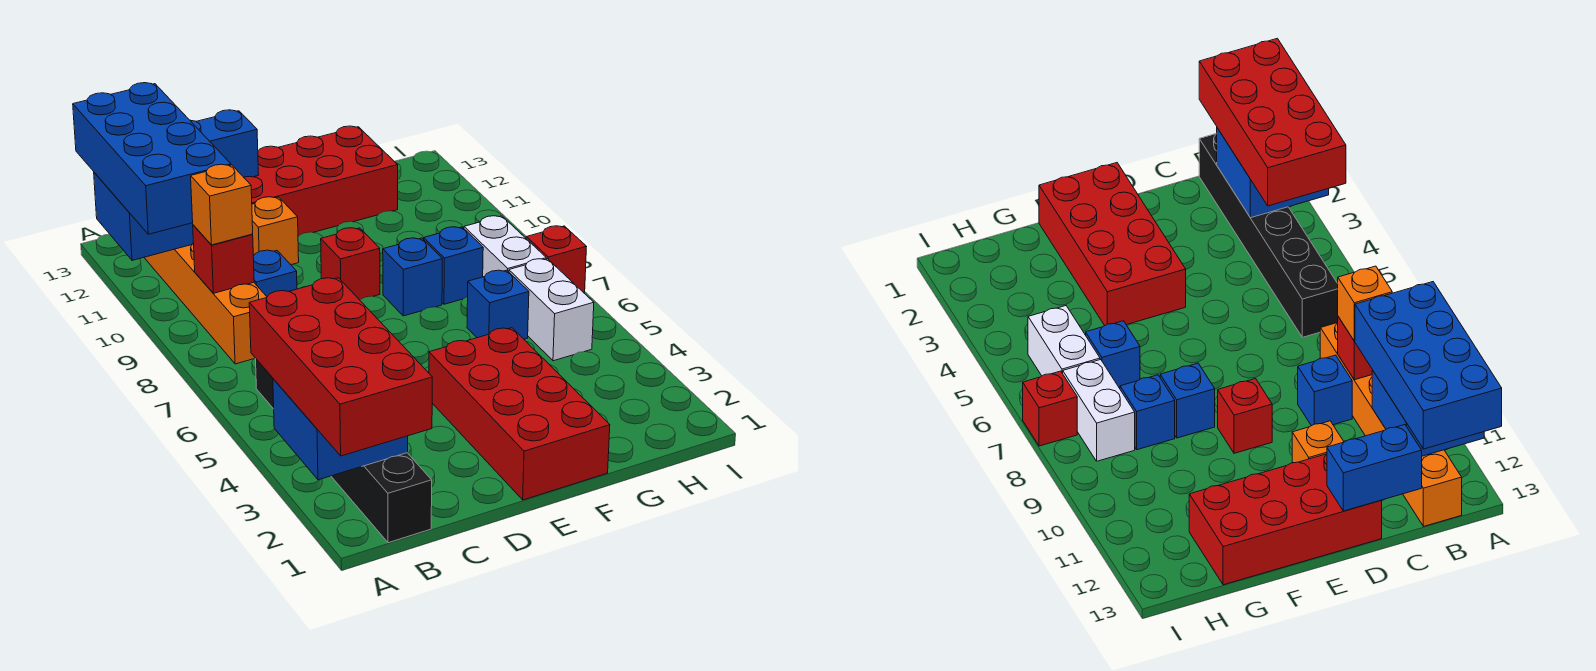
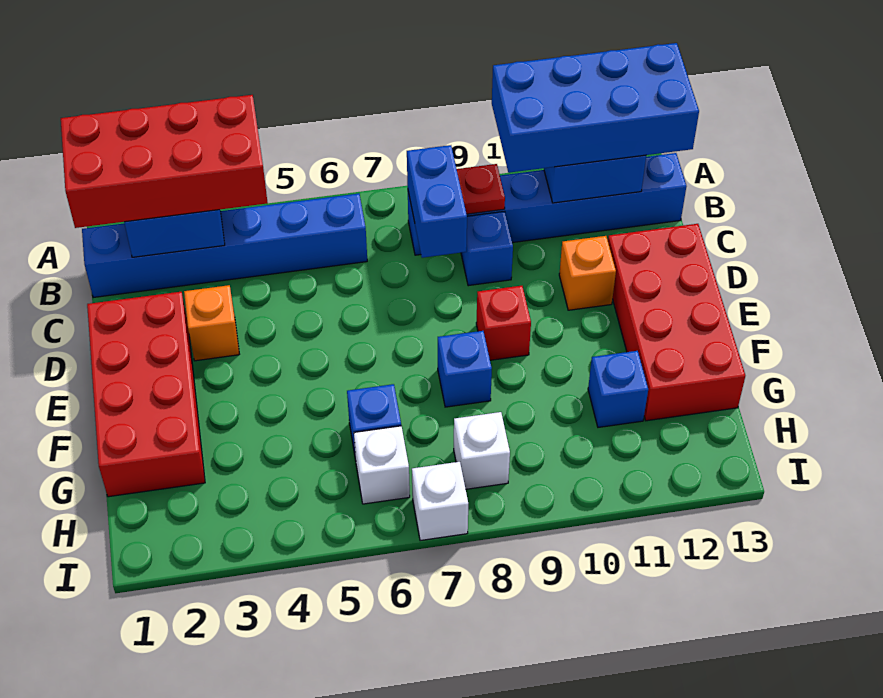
black brick B1:B6 level 1 -> blue brick B1:B6 level 1
orange brick B8:B13 level 1 -> blue brick B8:B13 level 1
red brick B9 level 2 -> red plate B9 level 2
orange brick B9 level 3 -> orange brick D3 level 1
blue brick C13:D13 level 2 -> blue brick B8:C8 level 2
red brick E1:F4 level 1 -> red brick D1:G2 level 1
blue brick G8 level 1 -> blue brick G11 level 1
white brick H5:H6 level 1 -> white brick H6 level 1
white brick H7:H8 level 1 -> white brick H8 level 1
red brick I7 level 1 -> white brick I7 level 1

